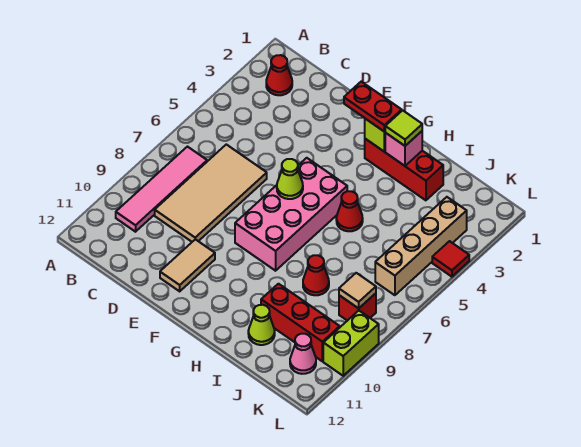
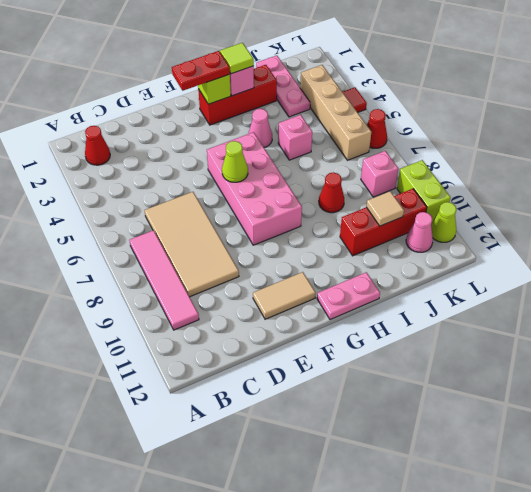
tan tile E10:E11 level 1 -> tan tile E11:F11 level 1
none -> pink plate G12:H12 level 1
none -> pink cone H4 level 1
red cone H5 level 1 -> red cone L6 level 1
none -> pink brick I5 level 1
lime cone I11 level 1 -> lime cone L11 level 1
none -> pink plate J1:J3 level 1
red brick K8 level 1 -> pink brick K8 level 1
tan tile K8 level 2 -> tan tile J10 level 2

